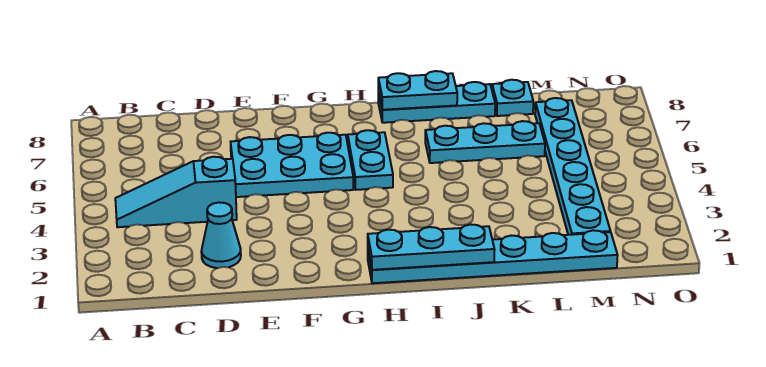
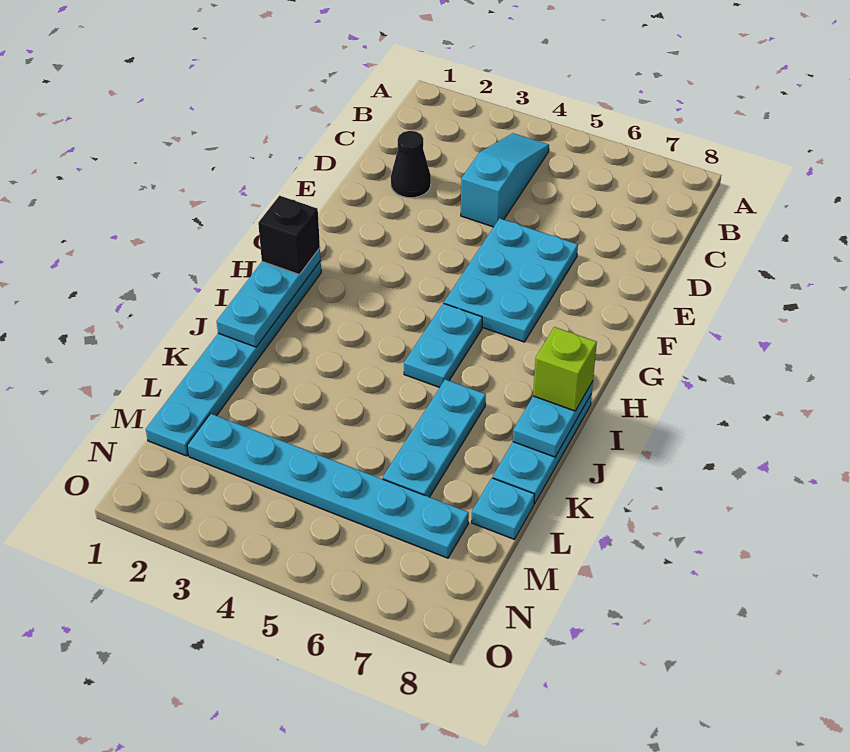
cyan cone D2 level 1 -> black cone D2 level 1
none -> black brick H1 level 3
cyan plate H5:H6 level 1 -> cyan plate H5:I5 level 1
none -> lime brick I8 level 3

